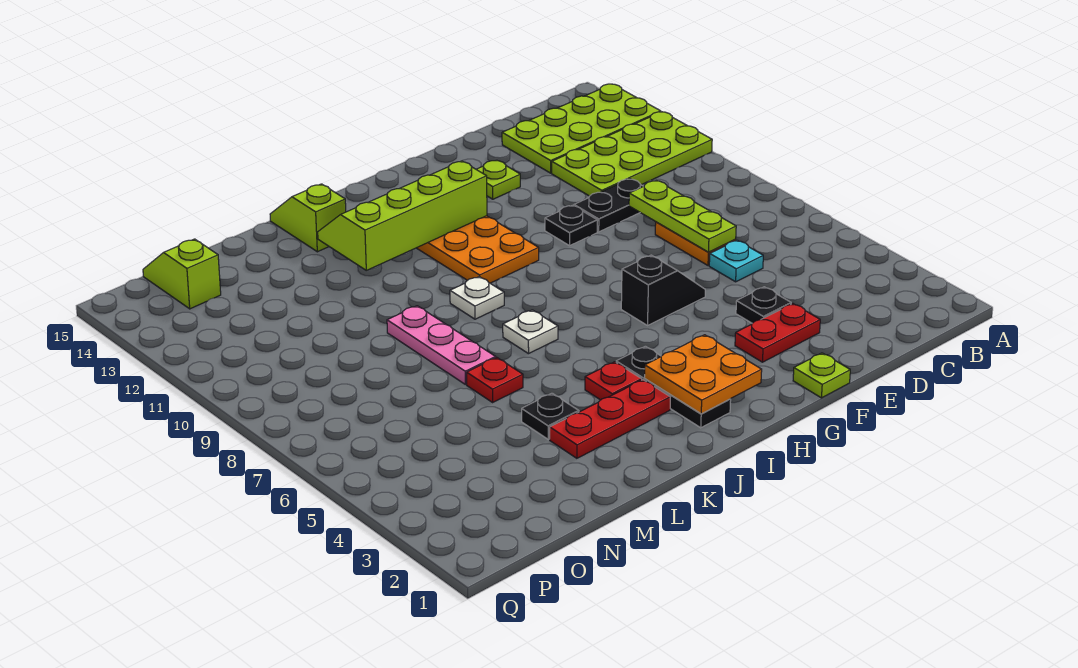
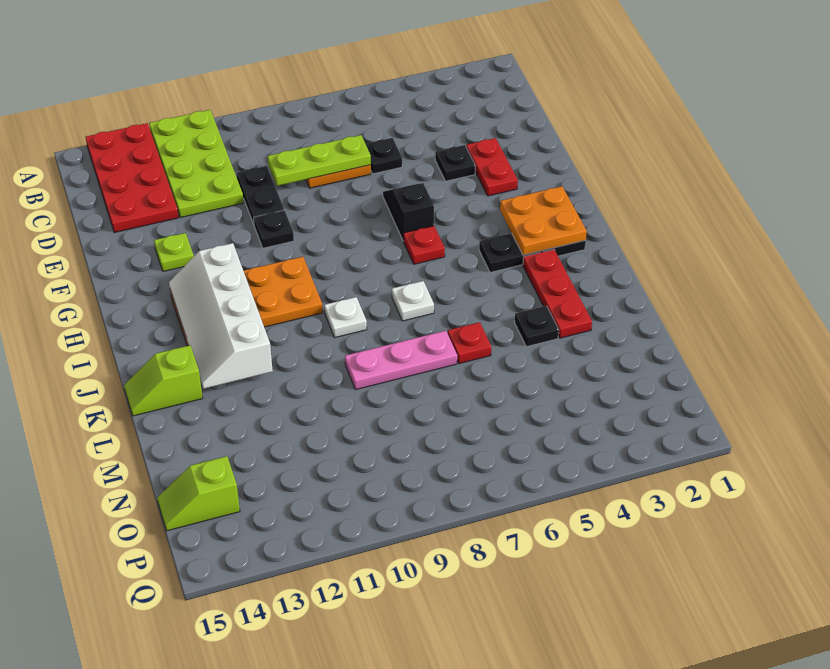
lime plate A13:D14 level 1 -> red plate A13:D14 level 1
cyan plate D6 level 1 -> black plate D6 level 1
lime plate F1 level 1 -> none
lime slope H12:K13 level 2 top 12 -> white slope H12:K13 level 2 top 12
red plate J4 level 1 -> red plate H6 level 1

